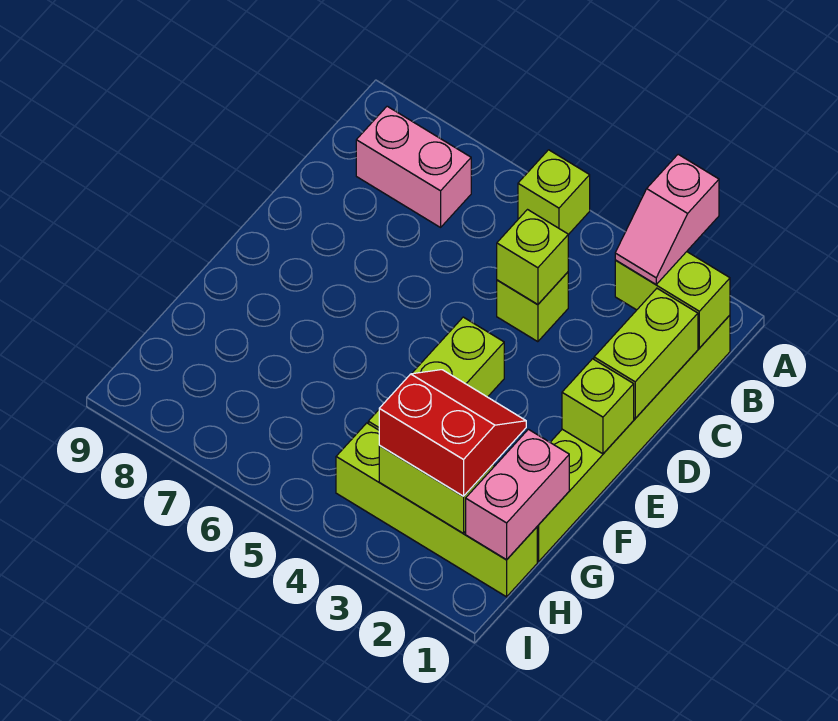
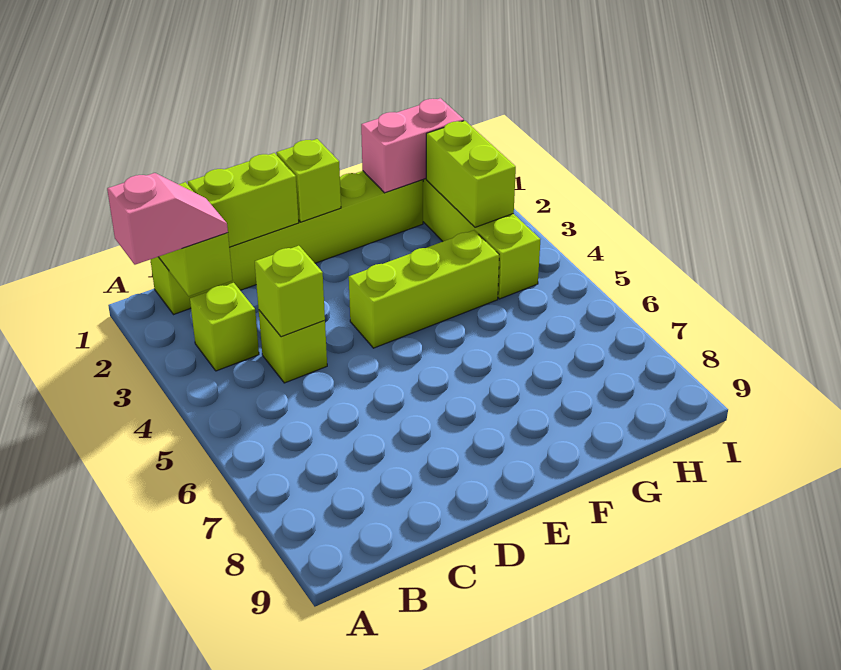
lime brick A5 level 1 -> lime brick B3 level 1
pink brick B7:B8 level 1 -> none
red slope G2:H3 level 3 top H -> none

